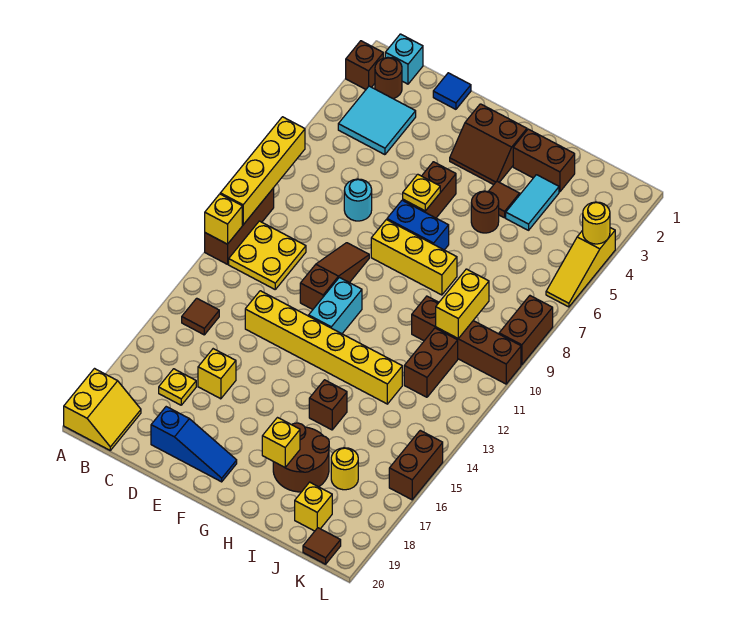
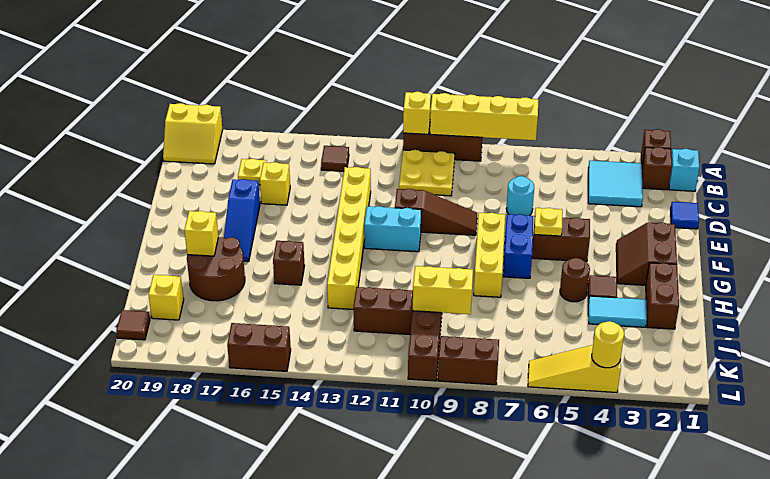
brown round brick B2 level 1 -> brown brick B2 level 1
blue slope D19:F19 level 1 top D -> blue slope E17:G17 level 1 top E
yellow round brick J17 level 1 -> none

